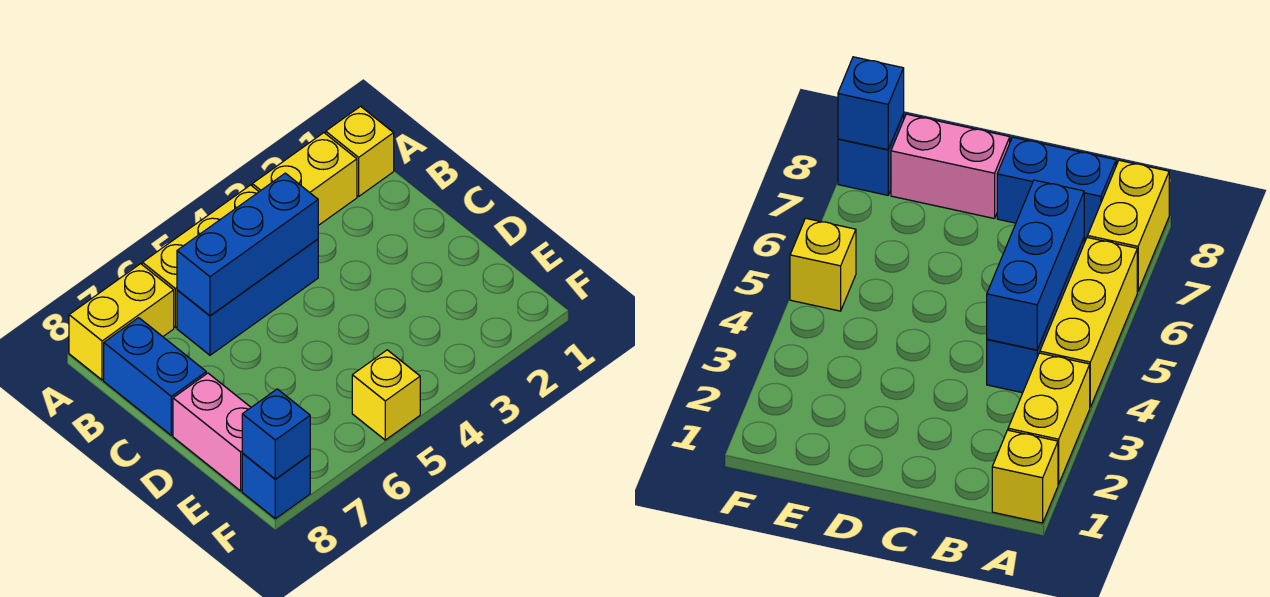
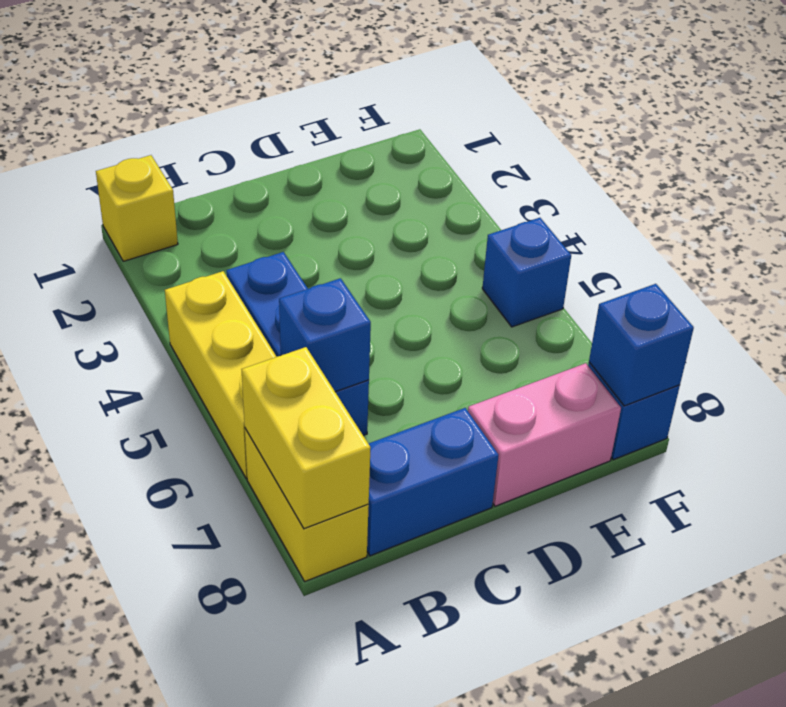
yellow brick A2:A3 level 1 -> yellow brick A7:A8 level 2
blue brick B4:B6 level 2 -> blue brick B6 level 2
yellow brick F5 level 1 -> blue brick F5 level 1

